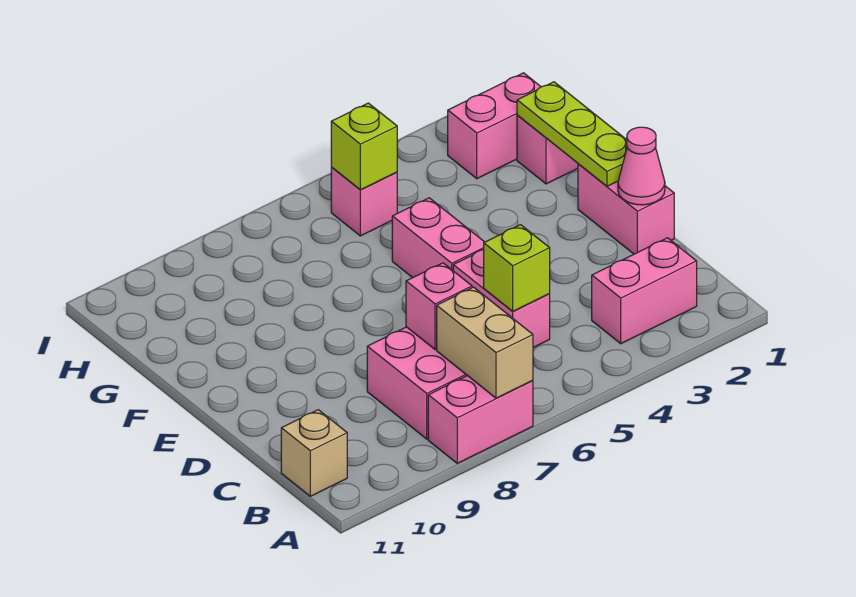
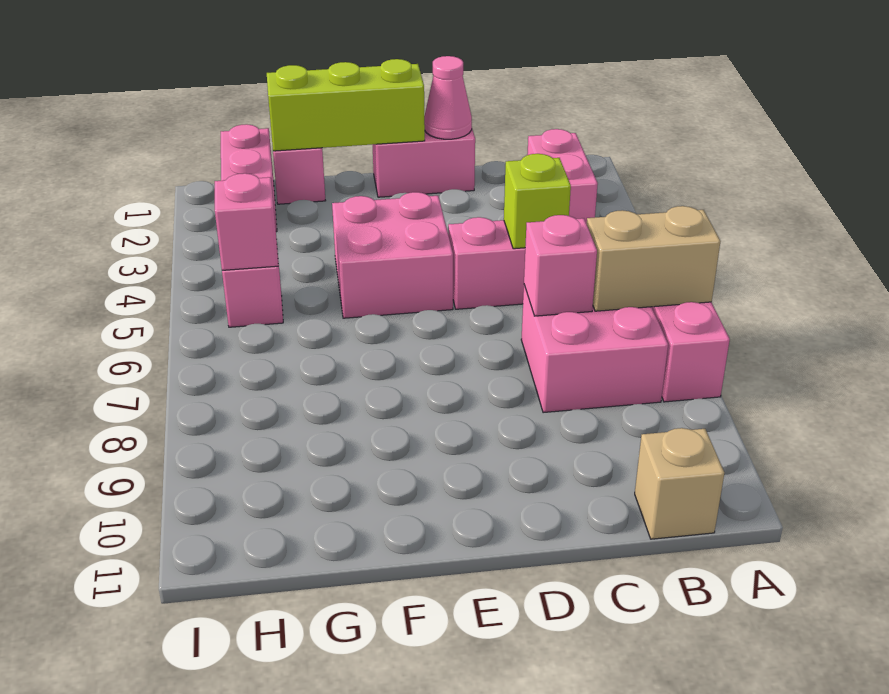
lime plate E1:G1 level 2 -> lime brick E1:G1 level 2
pink brick E5:F5 level 1 -> pink brick E4:F5 level 1
lime brick H5 level 2 -> pink brick H5 level 2

